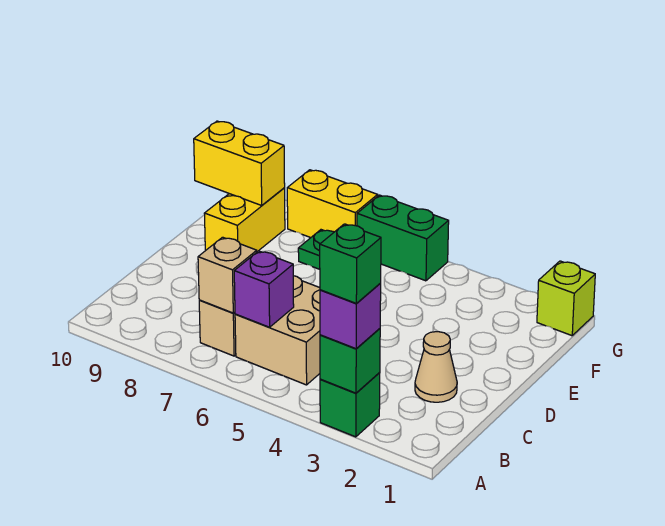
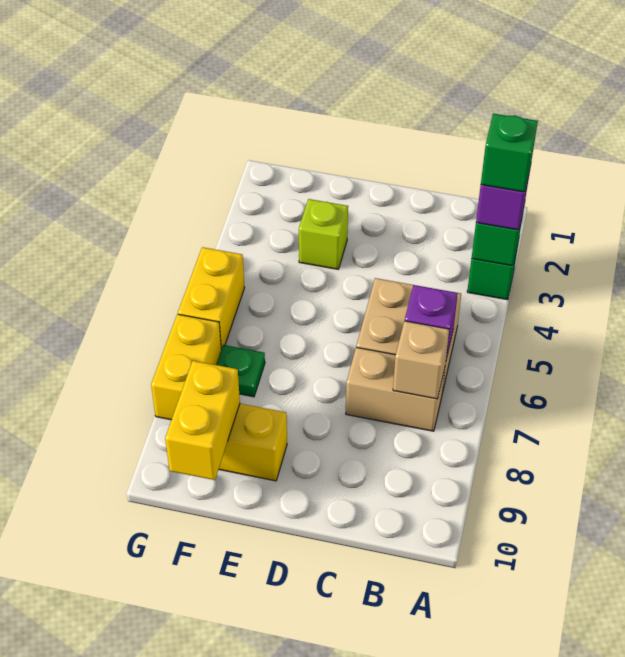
tan cone C2 level 1 -> none
lime brick G1 level 1 -> lime brick E3 level 1
green brick G5:G6 level 1 -> yellow brick G5:G6 level 1

